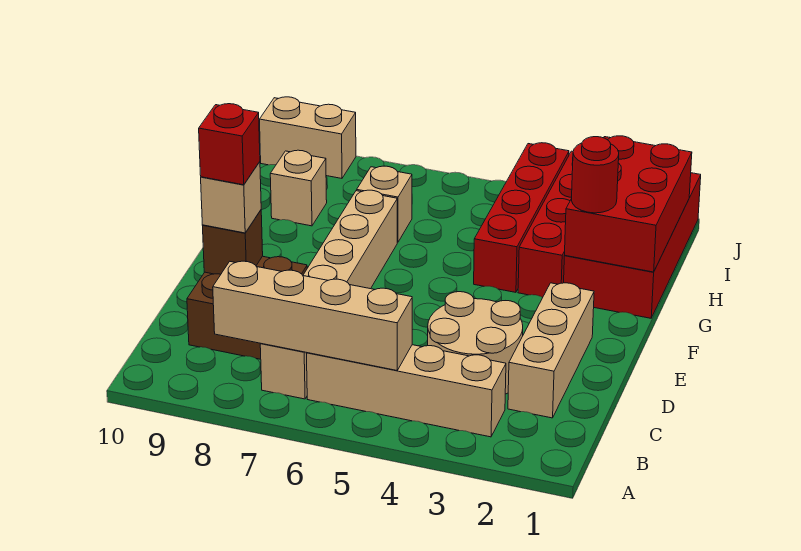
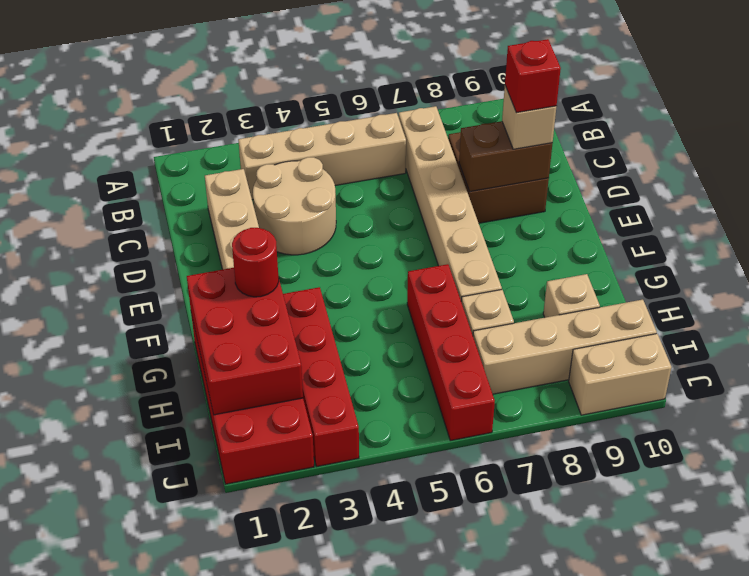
tan brick B5:B8 level 2 -> tan brick I7:I10 level 1
brown brick D9 level 2 -> brown brick D8:D9 level 2
red brick G4:J4 level 1 -> red brick G6:J6 level 1

